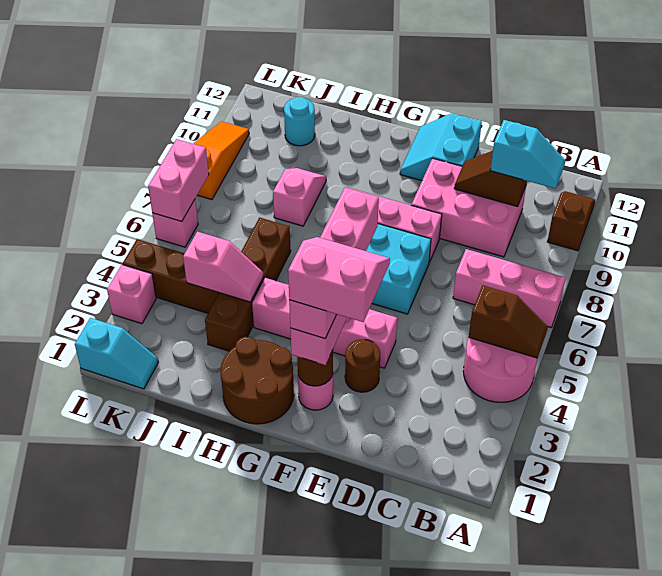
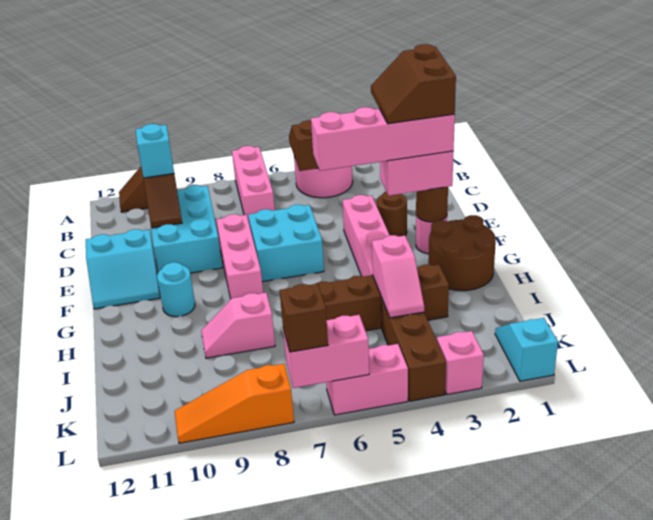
pink brick C9:E10 level 1 -> cyan brick C9:E10 level 1
pink slope E2:F3 level 5 top 2 -> brown slope E2:F3 level 5 top 2
pink slope I4:J4 level 2 top J -> pink slope I4:J4 level 2 top I
cyan round brick J11 level 1 -> cyan round brick G10 level 1
pink brick L6 level 1 -> pink brick L5:L6 level 1
none -> brown brick L7 level 3

